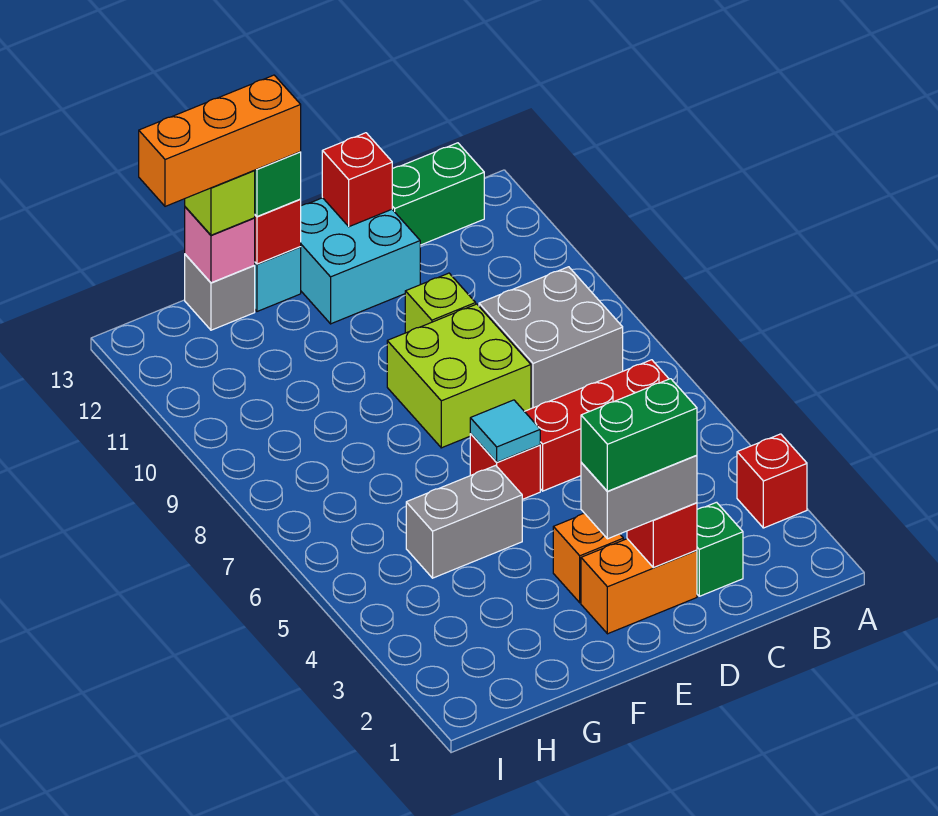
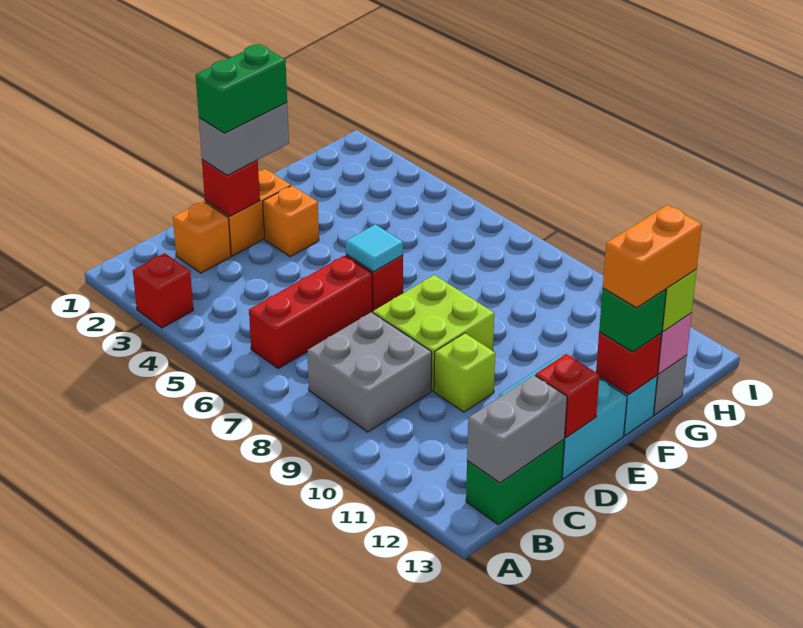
green brick C2 level 1 -> orange brick C2 level 1
grey brick F5:G5 level 1 -> grey brick B13:C13 level 2
orange brick F13:H13 level 4 -> orange brick F13:G13 level 4

